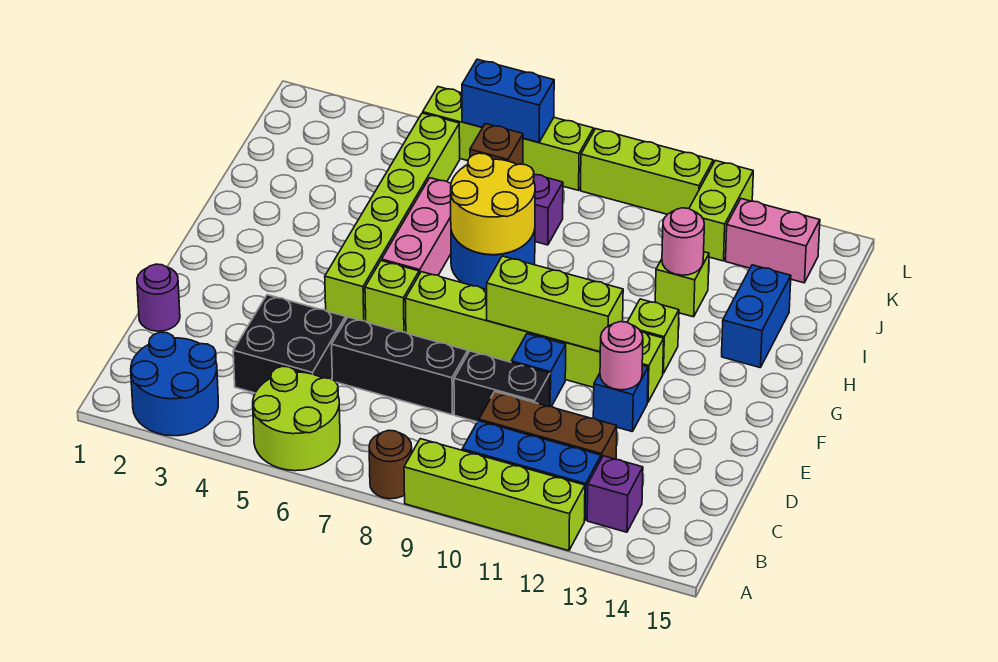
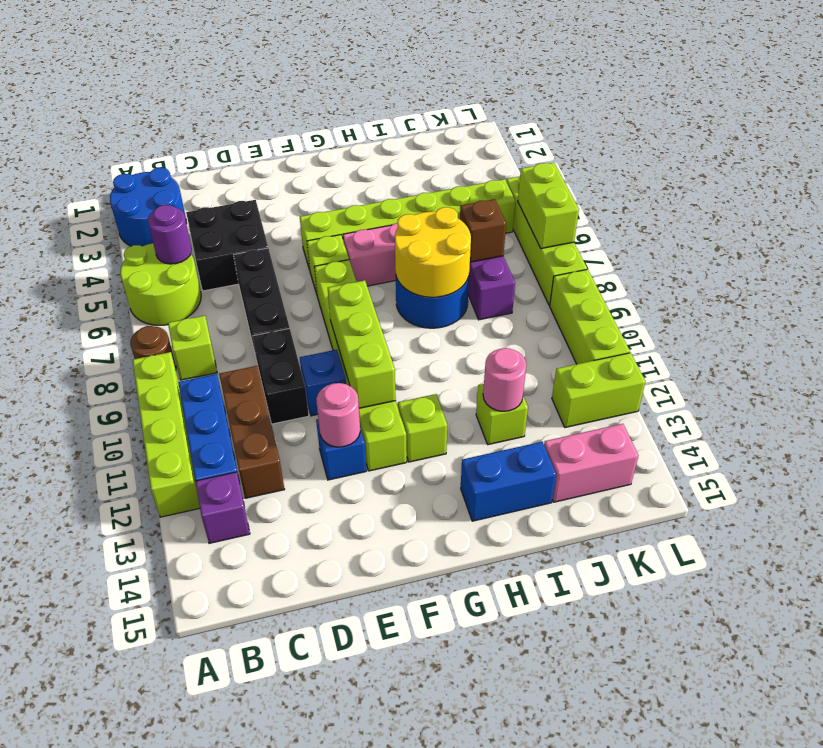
none -> lime brick B8 level 1
purple round brick D1 level 1 -> purple round brick B5 level 2
pink brick K13:K14 level 1 -> pink brick J14:K14 level 1
blue brick L6:L7 level 2 -> lime brick L6:L7 level 2

